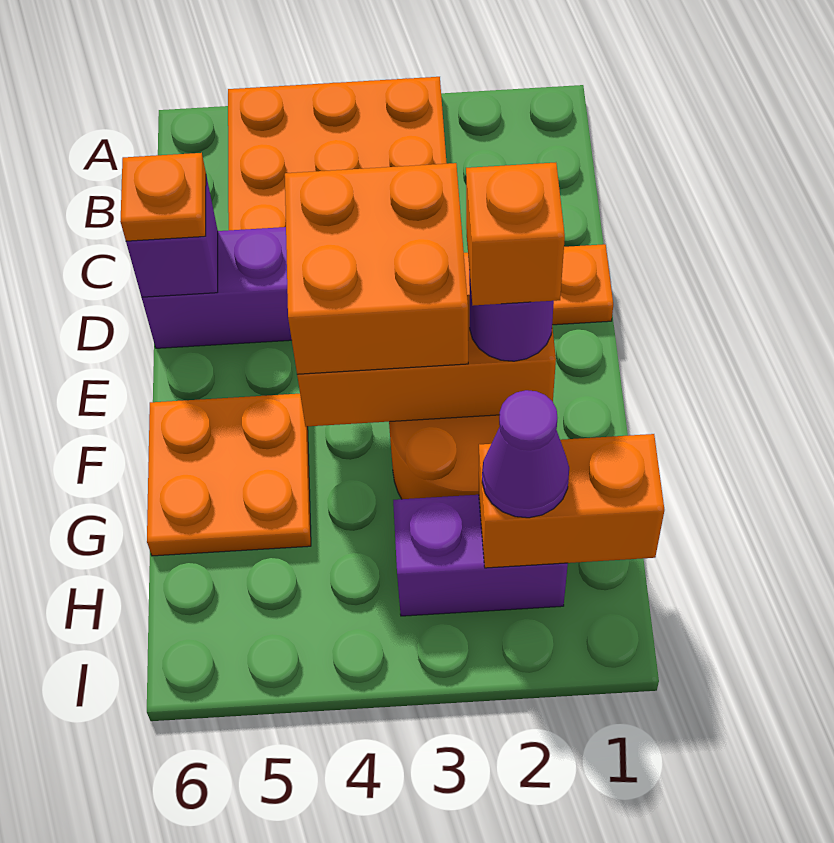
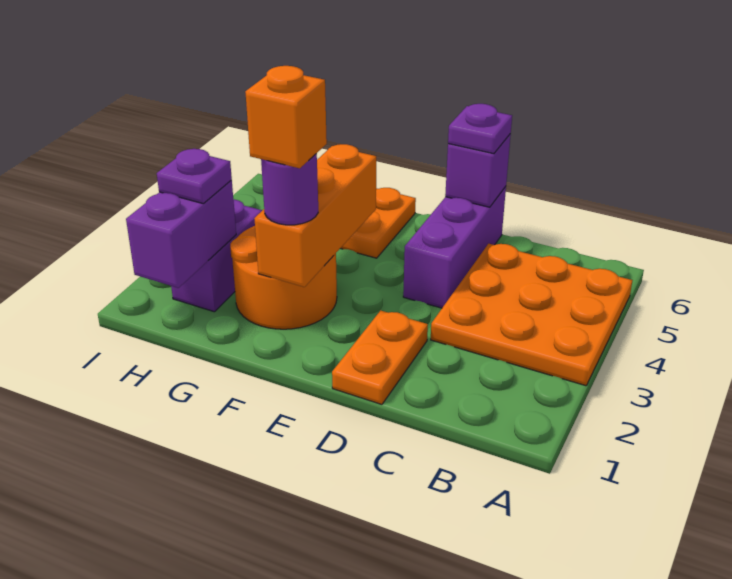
orange plate D6 level 3 -> purple plate D6 level 3
orange brick E3:F4 level 3 -> none
orange brick H1:H2 level 2 -> purple brick H1:H2 level 2
purple cone H2 level 3 -> purple plate H2 level 3

